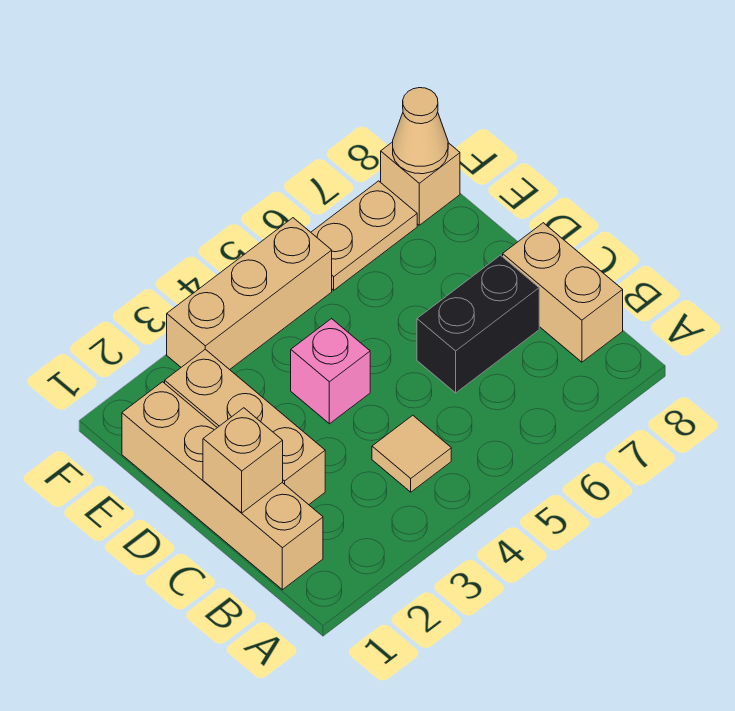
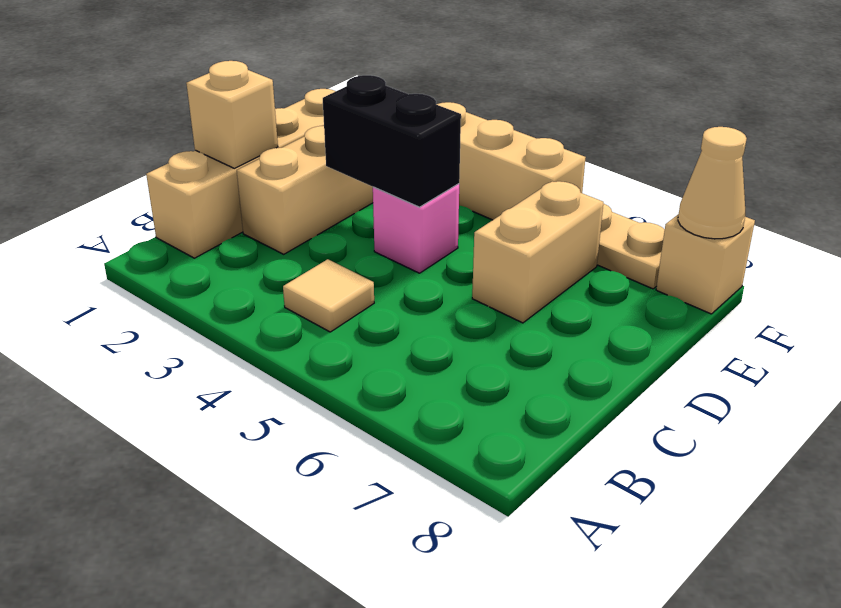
tan brick B8:C8 level 1 -> tan brick D6:E6 level 1
black brick C6:C7 level 1 -> black brick D3:D4 level 2

